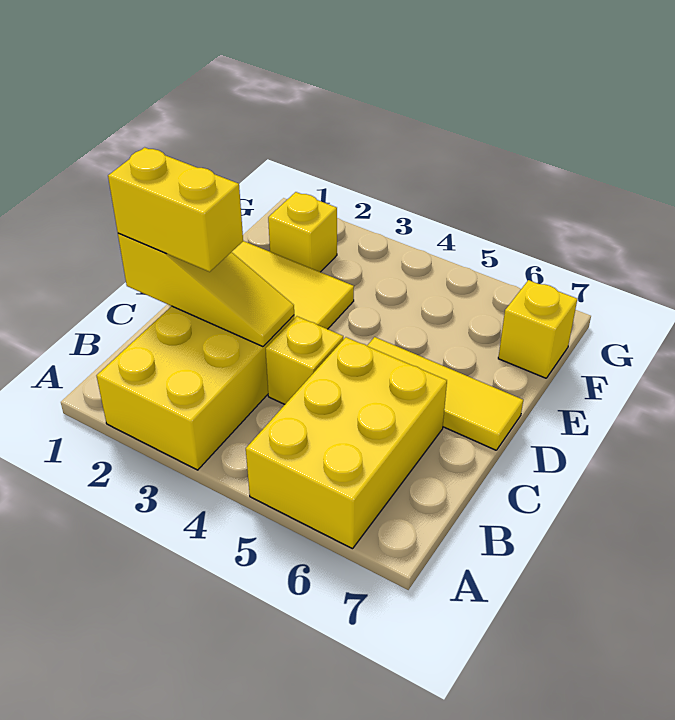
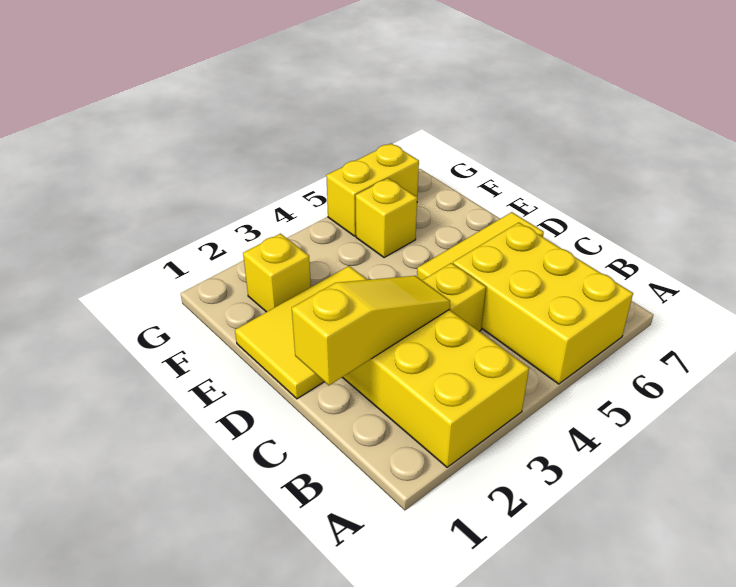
yellow brick C1:C2 level 3 -> yellow brick G5:G6 level 1
yellow brick F7 level 1 -> yellow brick F5 level 1

